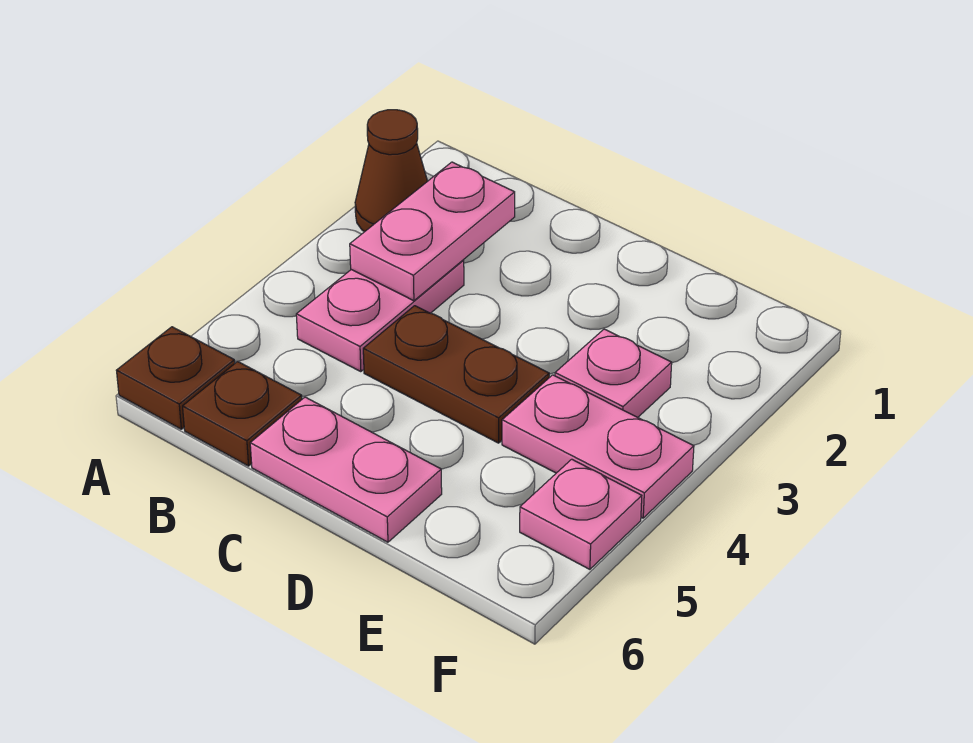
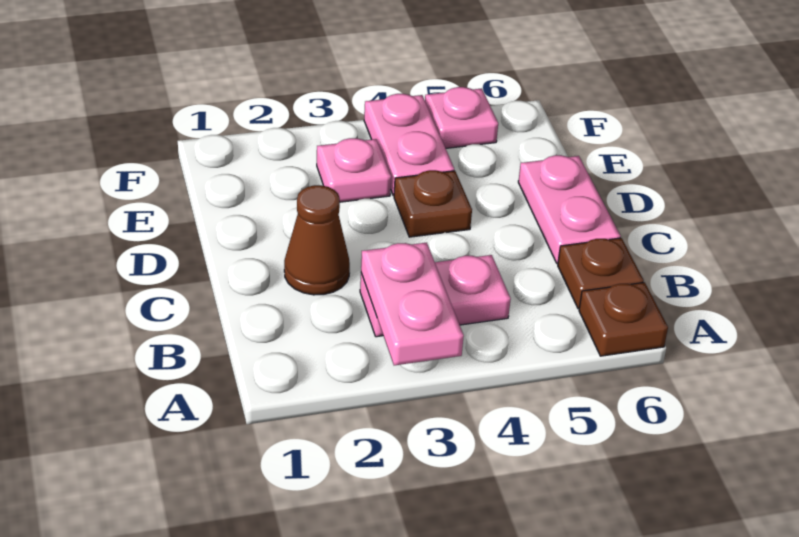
brown cone A2 level 1 -> brown cone C2 level 1
pink plate B2:B3 level 2 -> pink plate A3:B3 level 2
brown plate C4:D4 level 1 -> brown plate D4 level 1

